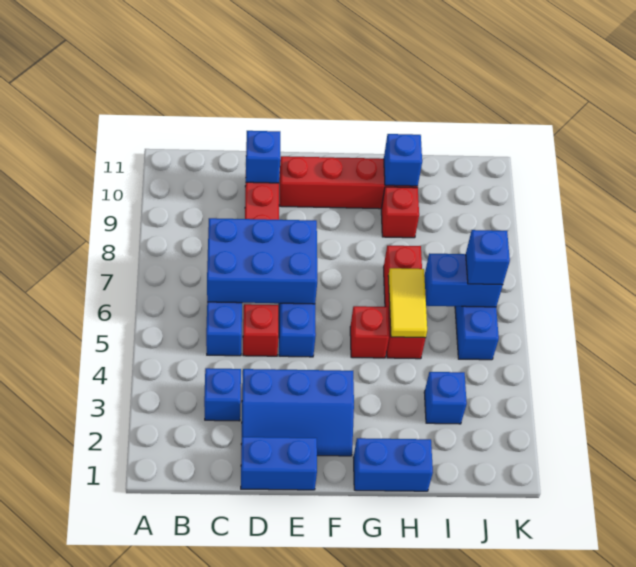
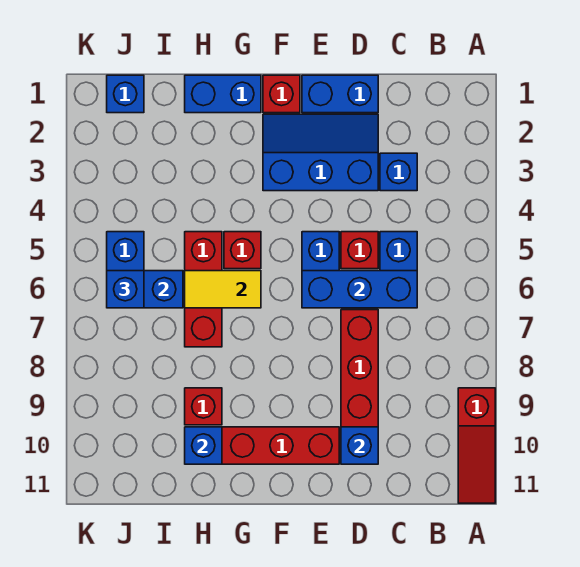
none -> red slope A9:A11 level 1 top 9
blue brick C6:E7 level 2 -> blue brick C6:E6 level 2
none -> red brick F1 level 1
yellow tile H5:H6 level 2 -> yellow tile G6:H6 level 2
blue brick I3 level 1 -> blue brick J1 level 1

